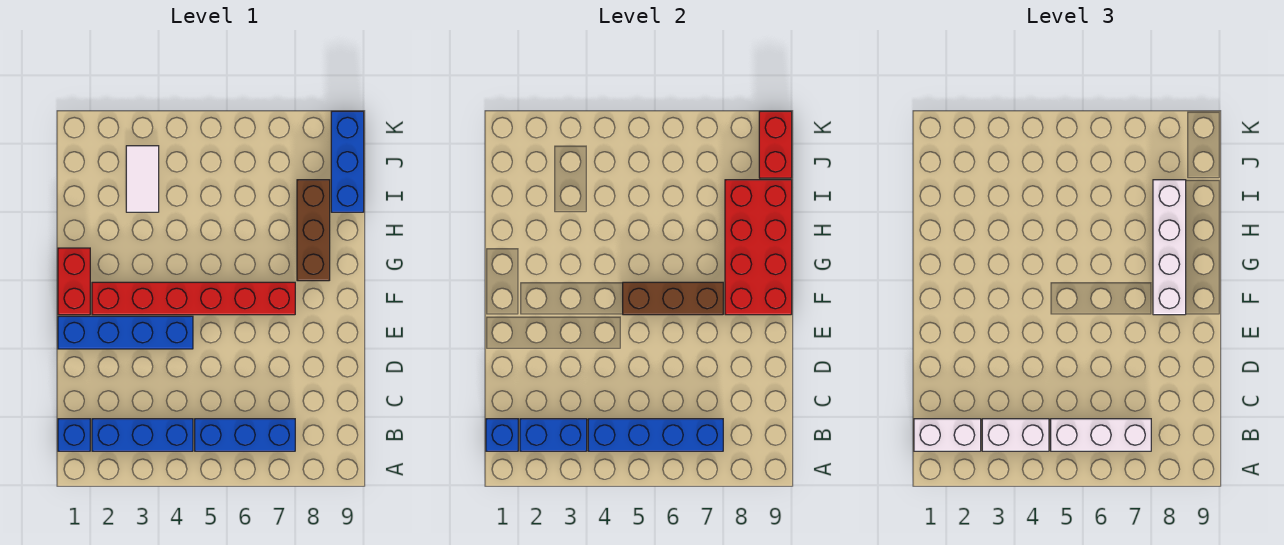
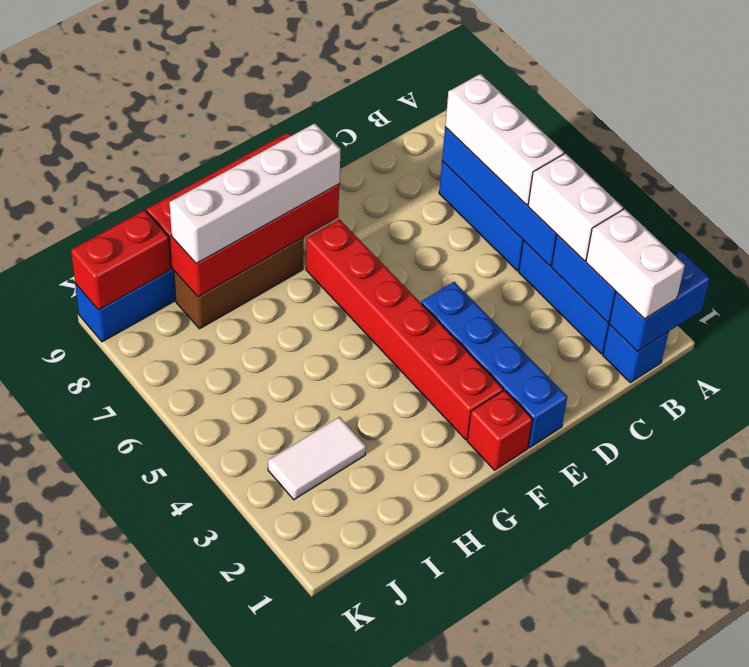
blue brick B1 level 2 -> blue brick A1:B1 level 2
red brick F1:G1 level 1 -> red brick F1 level 1
brown brick F5:F7 level 2 -> none

